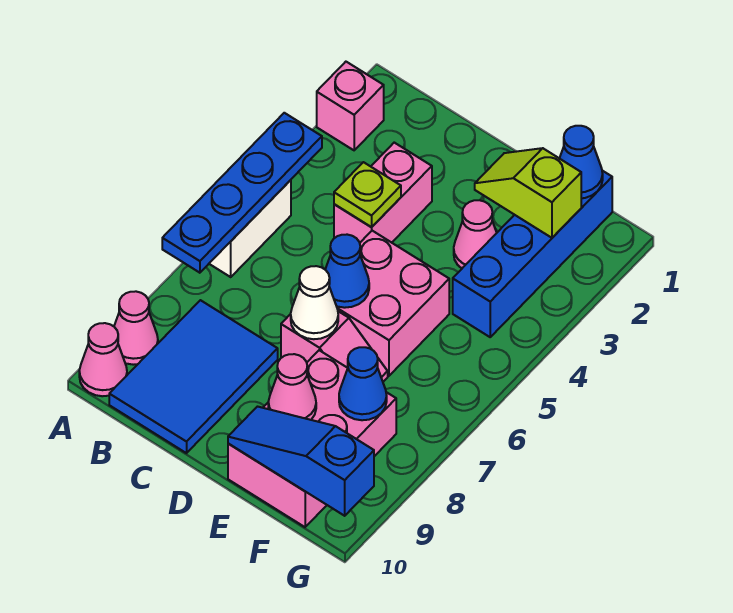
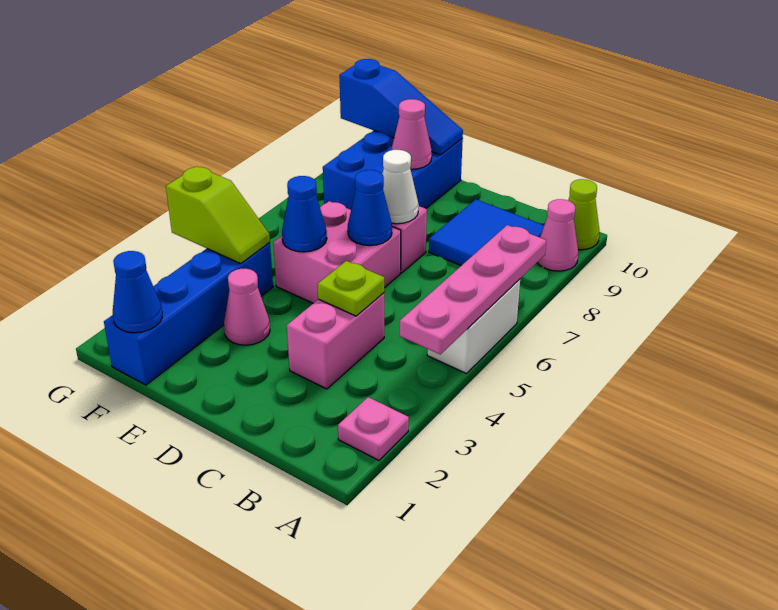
pink brick A2 level 1 -> pink plate A2 level 1
blue plate A4:A7 level 2 -> pink plate A4:A7 level 2
pink cone A10 level 1 -> lime cone A10 level 1
blue tile B8:C10 level 1 -> blue tile B8:C9 level 1
lime slope E2:F2 level 2 top F -> lime slope F4:G4 level 2 top G
pink brick E8:F10 level 1 -> blue brick E8:F10 level 1
blue cone F8 level 2 -> blue cone E5 level 2

